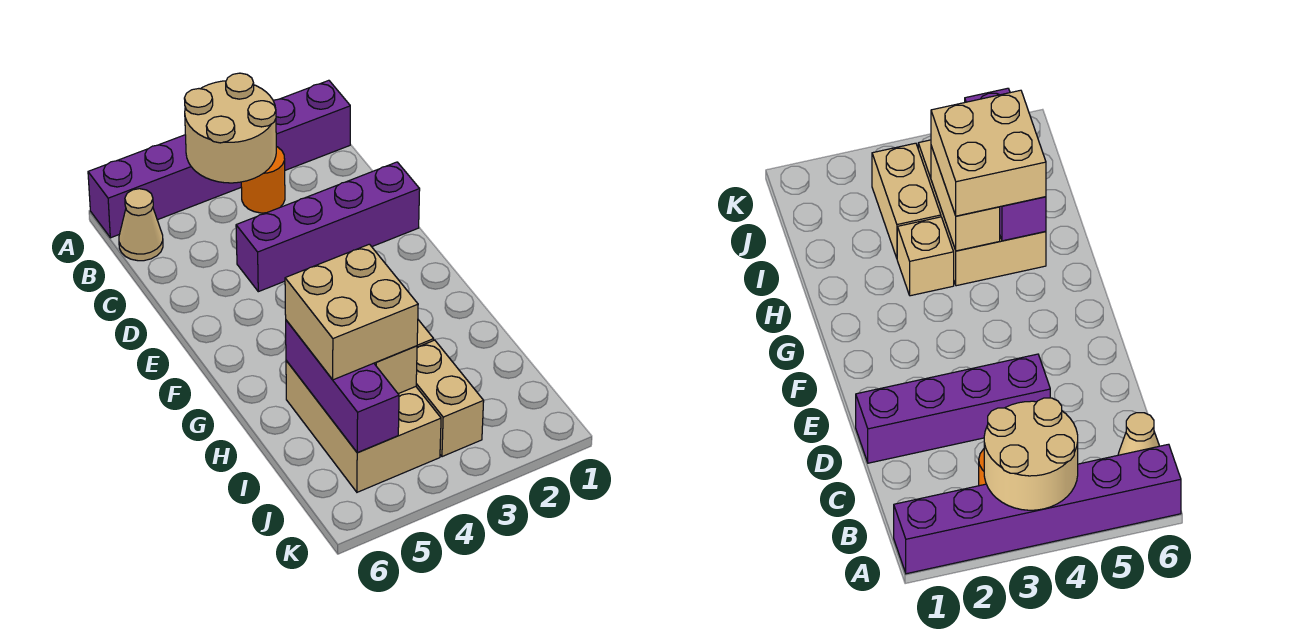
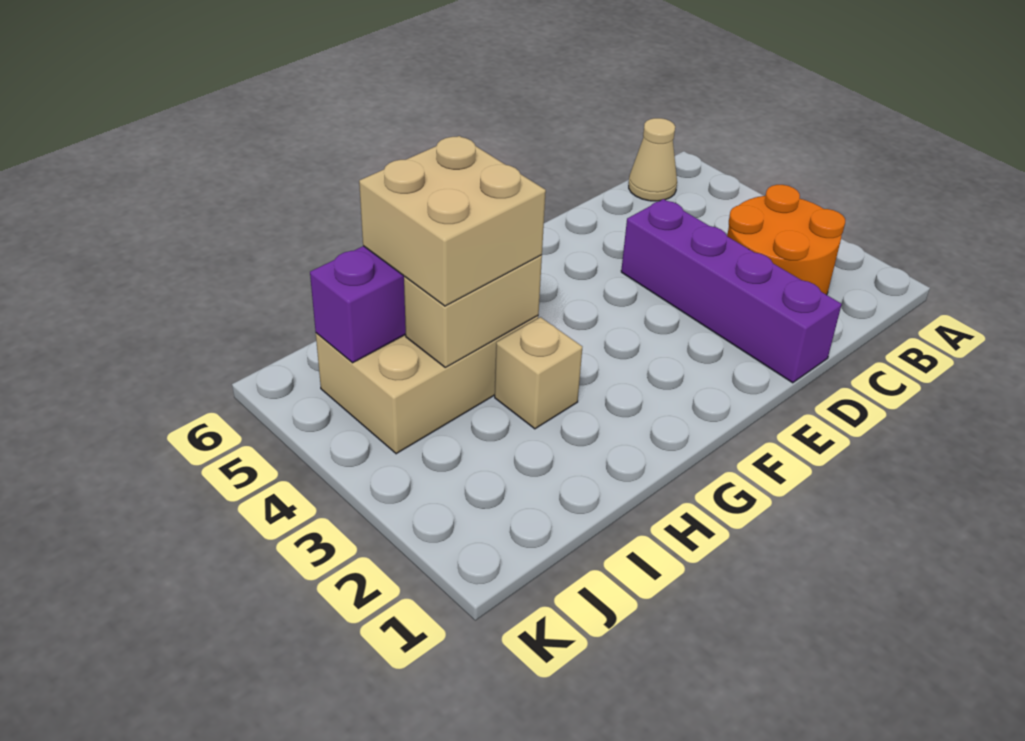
purple brick A1:A6 level 1 -> none
tan round brick A3:B4 level 2 -> none
orange round brick B3 level 1 -> orange round brick B2:C3 level 1
tan brick I3:J3 level 1 -> none

